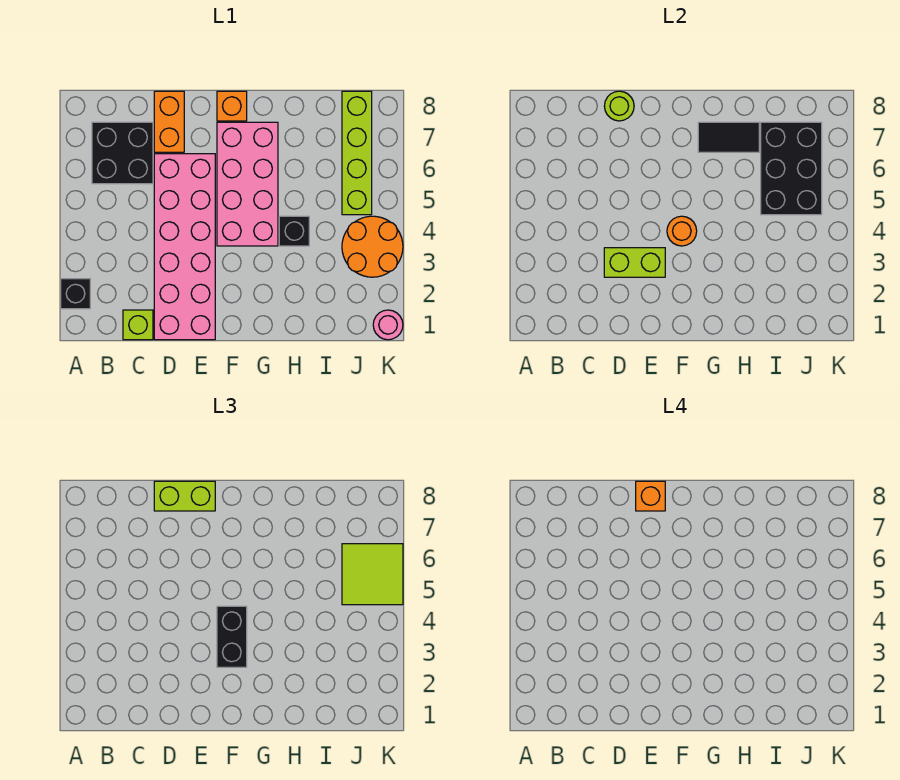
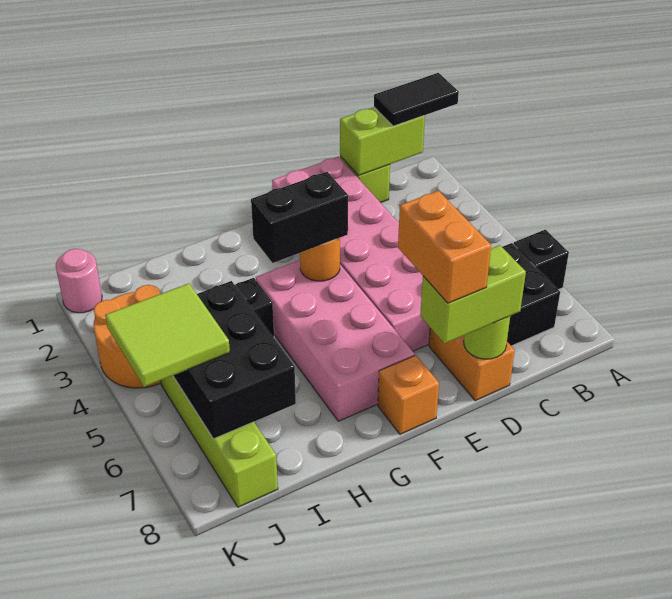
black brick A2 level 1 -> black brick A6 level 1
lime brick D3:E3 level 2 -> lime brick B1:C1 level 2
orange brick E8 level 4 -> orange brick E7:E8 level 4
black brick F3:F4 level 3 -> black brick F4:G4 level 3
black tile G7:H7 level 2 -> black tile A1:B1 level 3

